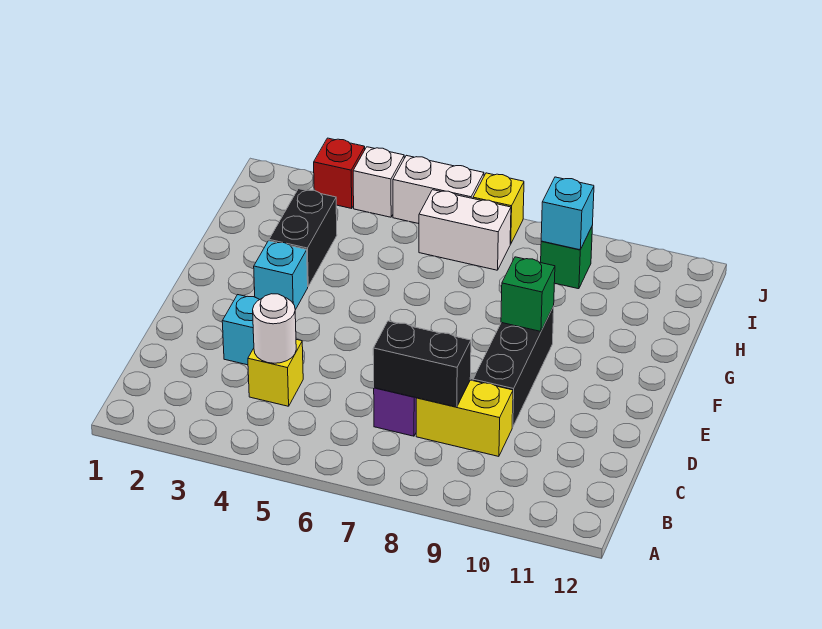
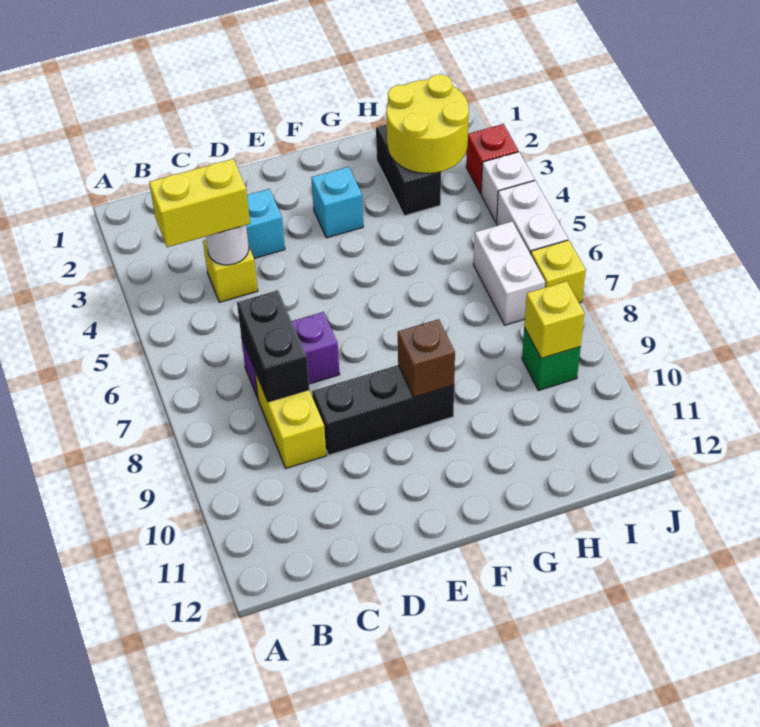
none -> yellow brick B4:C4 level 3
green brick F9 level 2 -> brown brick F9 level 2
black brick G3:H3 level 1 -> black brick H2:H3 level 1
none -> yellow round brick H2:I3 level 2
cyan brick I9 level 2 -> yellow brick I9 level 2

